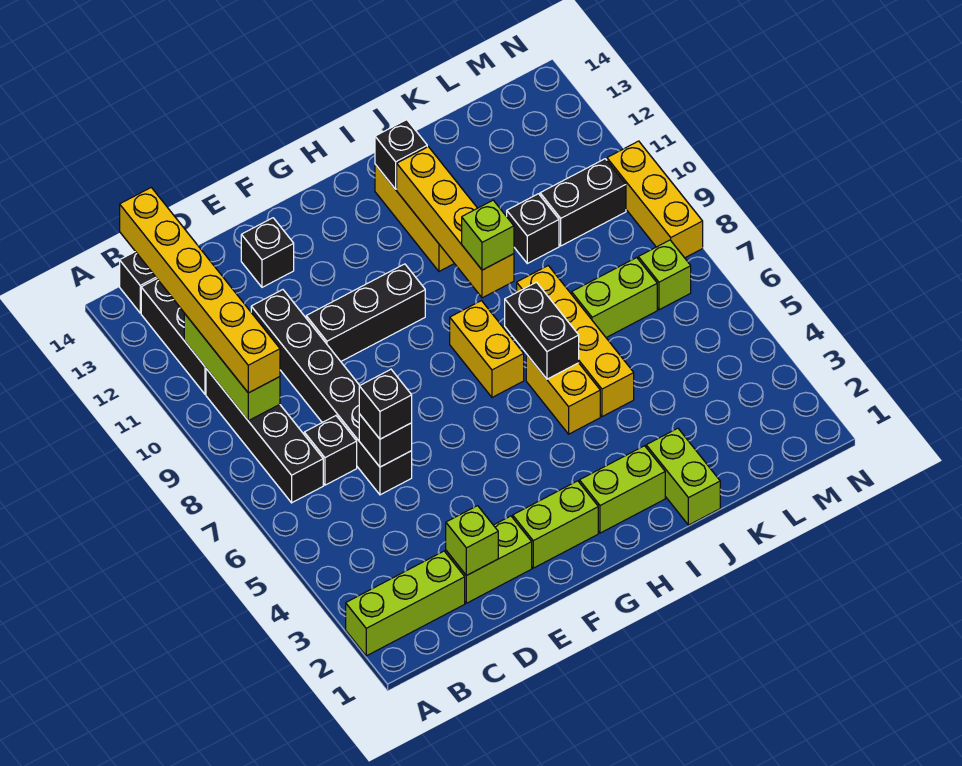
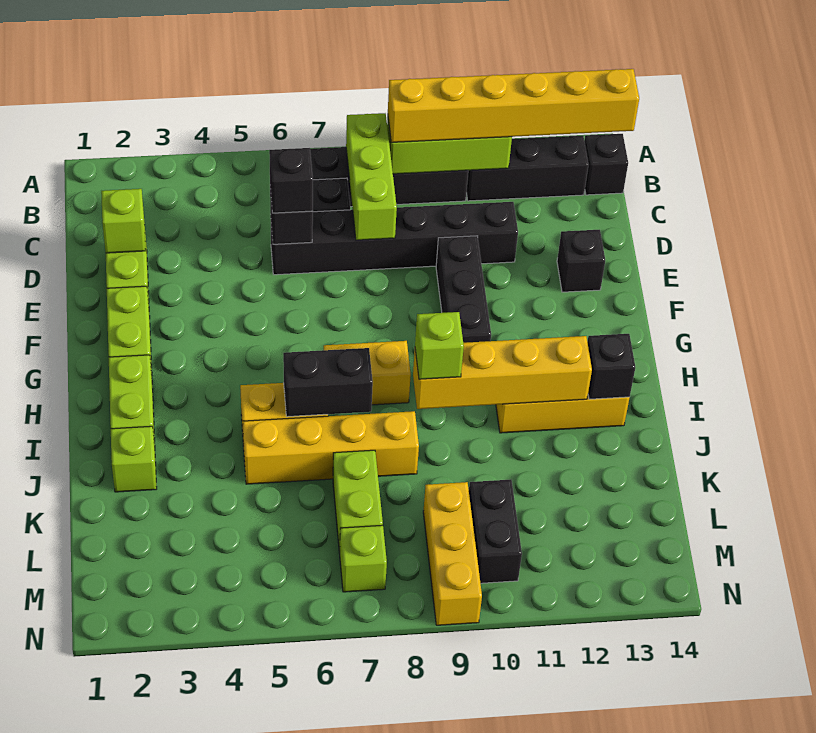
lime brick A2:C2 level 1 -> lime brick B8:D8 level 2
lime brick J1:J2 level 1 -> lime brick J2 level 1
black brick K10 level 1 -> none
yellow brick N8:N10 level 1 -> yellow brick L9:N9 level 1

